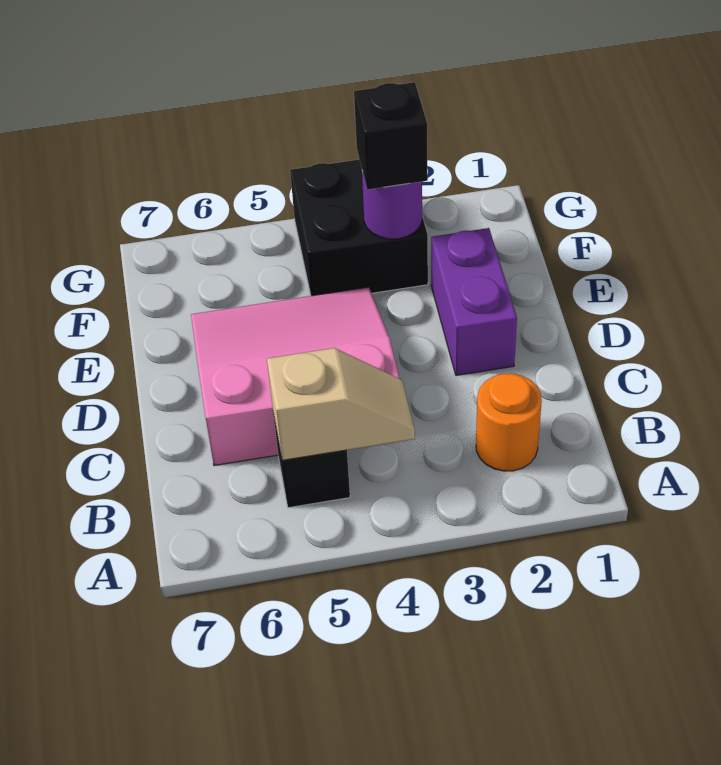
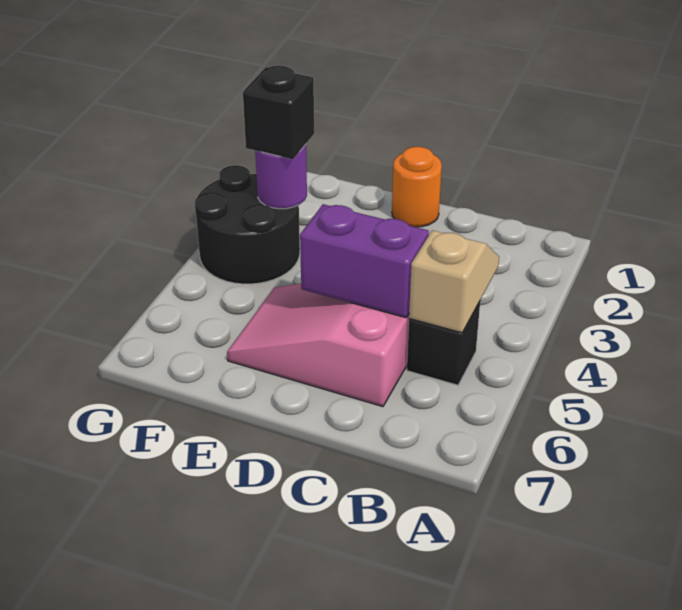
orange round brick B2 level 1 -> orange round brick D1 level 1
pink slope C4:E6 level 1 top C -> pink slope C5:E6 level 1 top C
purple brick D2:E2 level 1 -> purple brick C5:D5 level 2
black brick F3:G4 level 1 -> black round brick F3:G4 level 1

